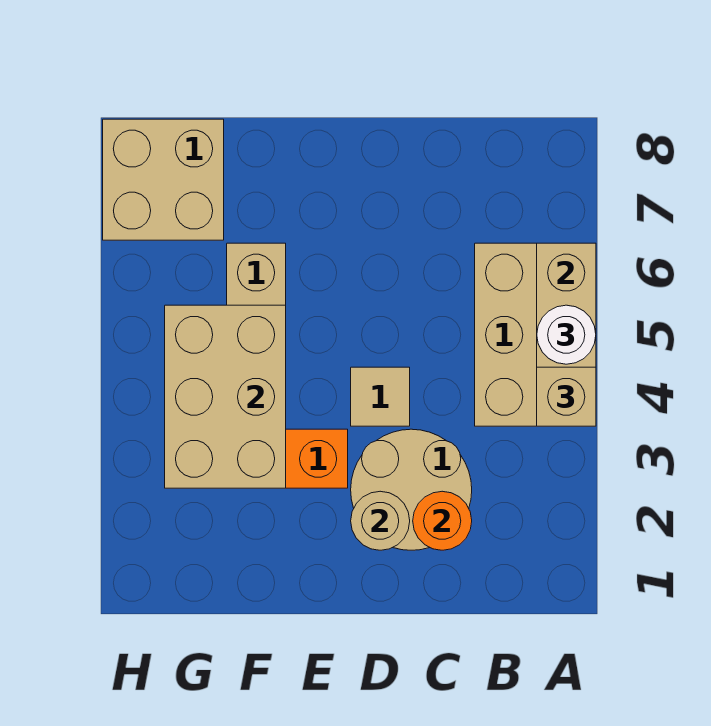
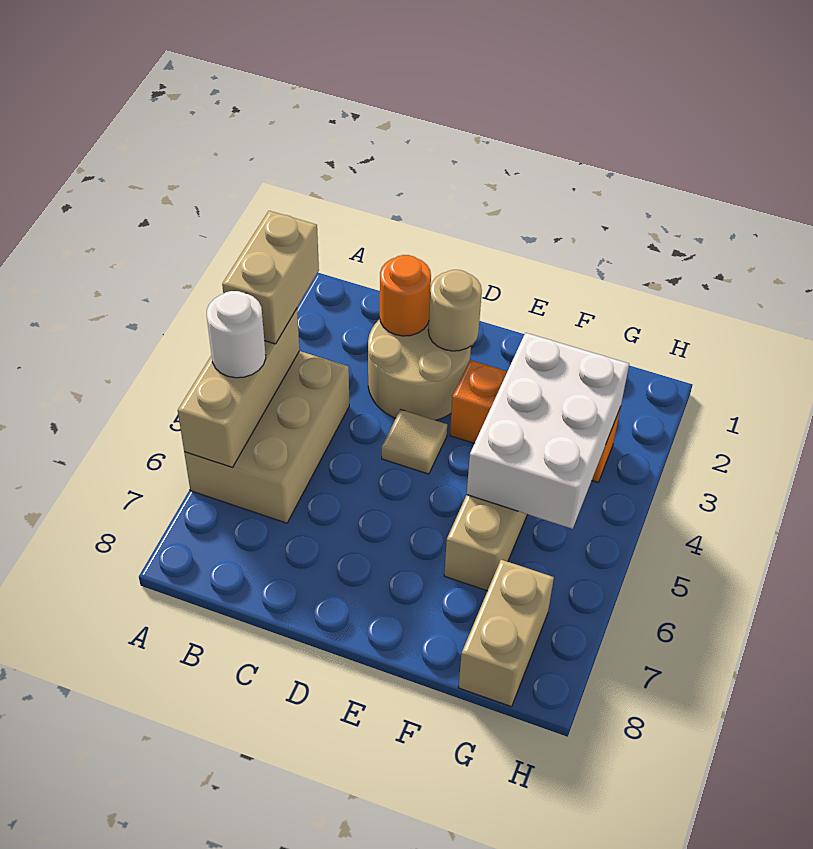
tan brick A4 level 3 -> tan brick A3:A4 level 3
tan brick F3:G5 level 2 -> white brick F3:G5 level 2
tan brick G7:H8 level 1 -> tan brick G7:G8 level 1

